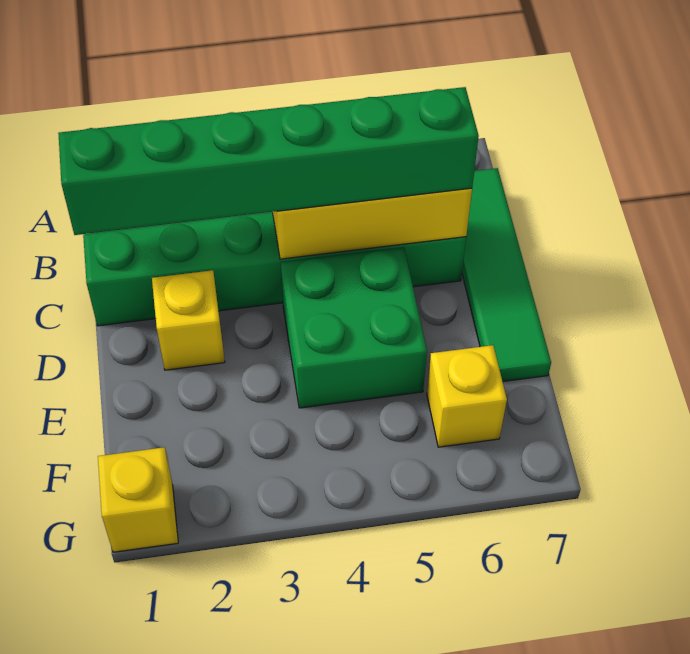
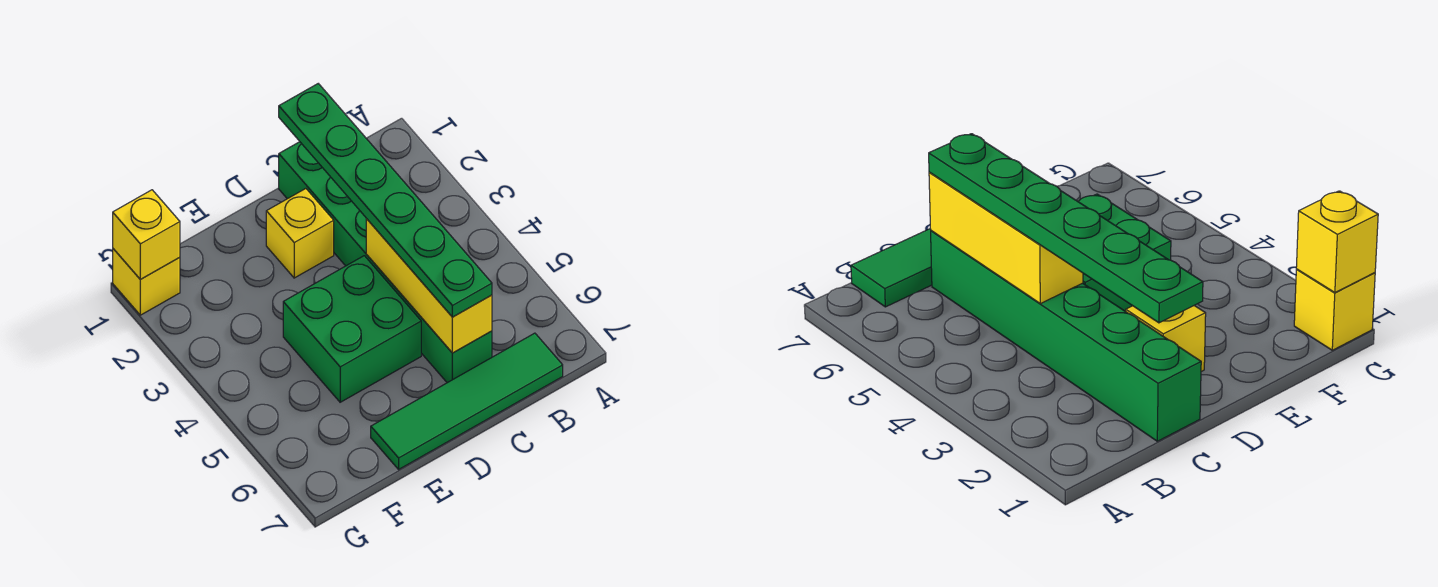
green brick C1:C6 level 3 -> green plate C1:C6 level 3
yellow brick F6 level 1 -> yellow brick G1 level 2

